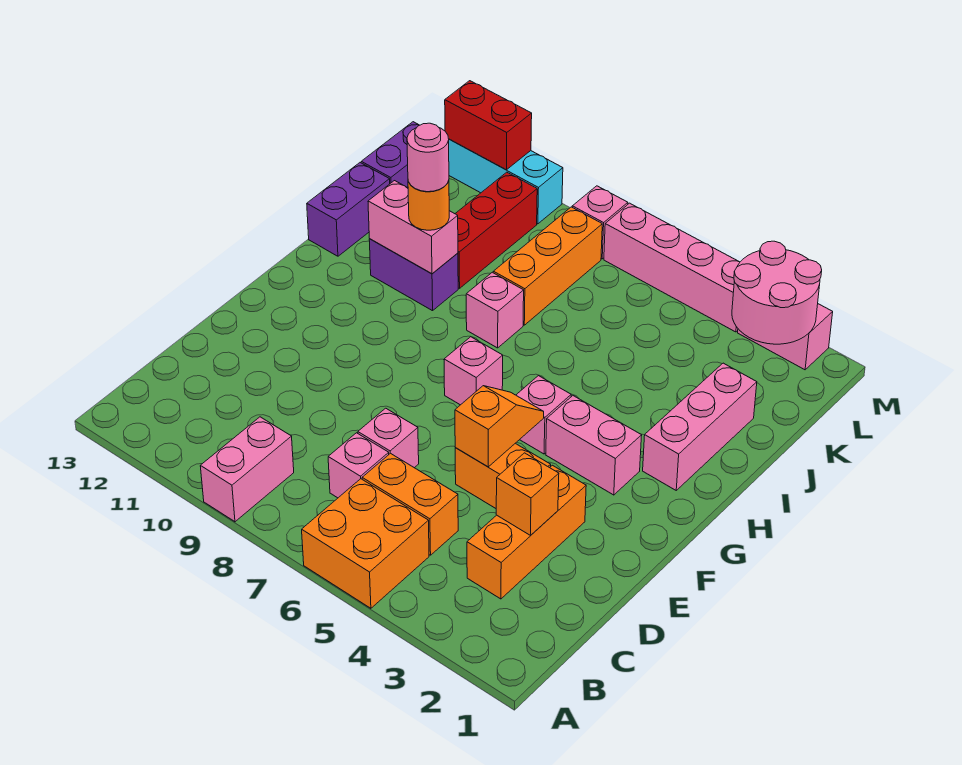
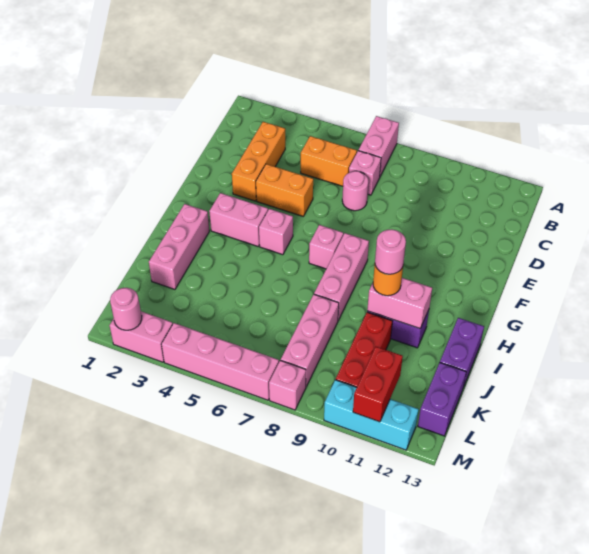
orange brick A5:B6 level 1 -> none
pink brick A9:B9 level 1 -> pink brick A7:B7 level 1
orange brick D3 level 2 -> none
pink brick D7 level 1 -> pink round brick D7 level 1
orange slope E5:F5 level 2 top E -> none
pink brick I8 level 1 -> pink brick G8:I8 level 1
orange brick J8:L8 level 1 -> pink brick J8:L8 level 1
pink round brick L2:M3 level 2 -> pink round brick M2 level 2
red brick M11:M12 level 2 -> red brick L11:M11 level 2

